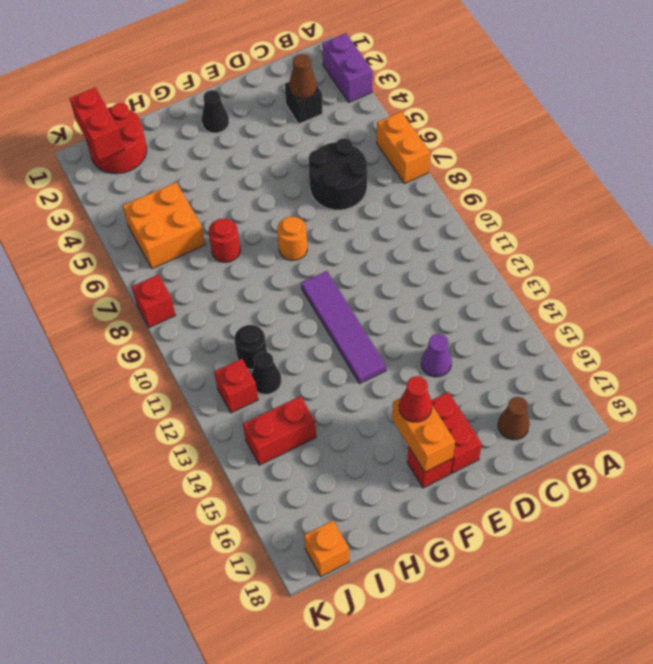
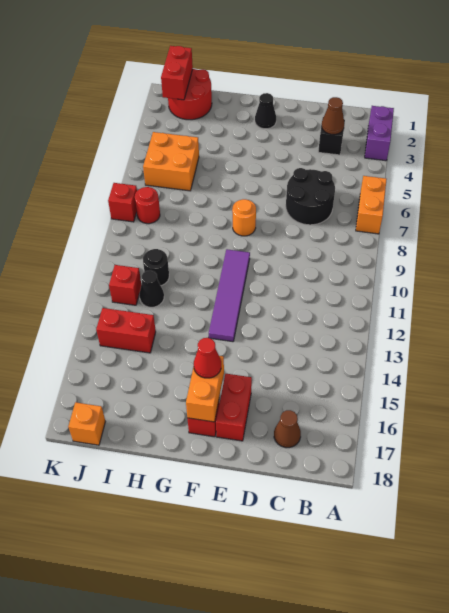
purple cone D14 level 1 -> none
red round brick H7 level 1 -> red round brick J8 level 1

